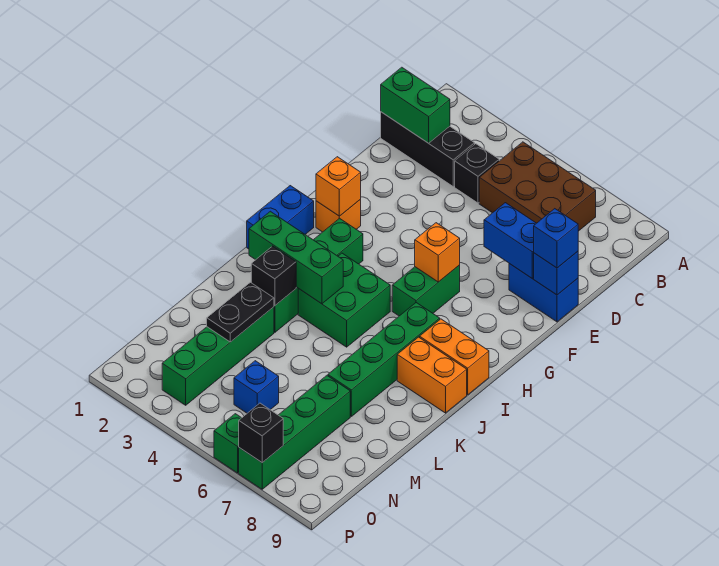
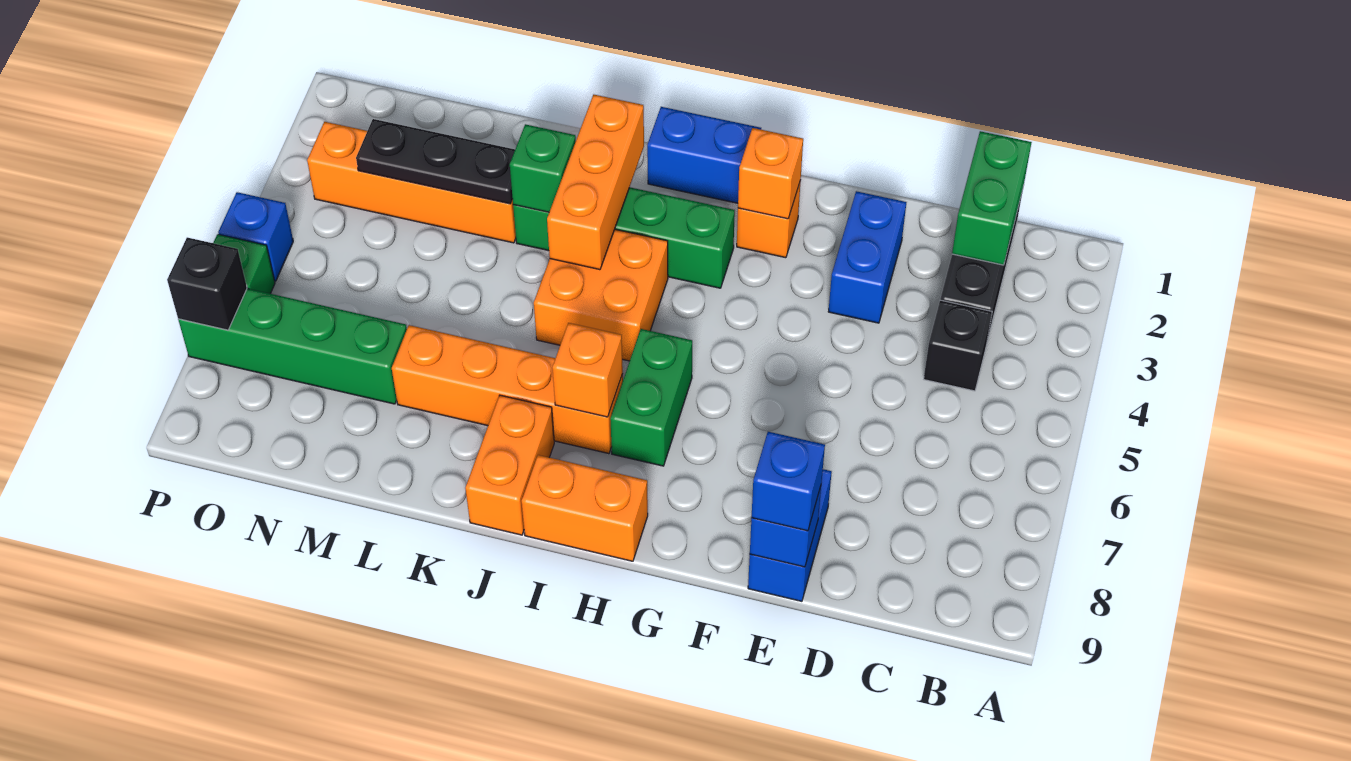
brown brick B5:C7 level 1 -> none
blue brick E7:E8 level 2 -> blue brick E2:E3 level 1
green brick G6:H6 level 1 -> green brick H6:H7 level 1
orange brick G6 level 2 -> orange brick I7 level 2
green brick I4:J5 level 1 -> orange brick I4:J5 level 1
green brick I7:L7 level 1 -> orange brick I7:L7 level 1
orange brick I8:I9 level 1 -> orange brick H9:I9 level 1
green brick J2:J4 level 2 -> orange brick J2:J4 level 2
black brick K3 level 2 -> green brick K3 level 2
green brick L3:O3 level 1 -> orange brick L3:O3 level 1
black plate L3:M3 level 2 -> black plate L3:N3 level 2
blue brick N5 level 1 -> blue brick P5 level 1

